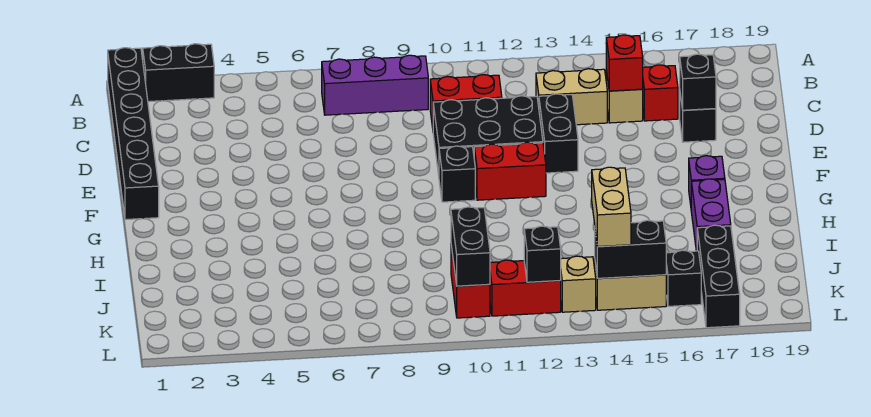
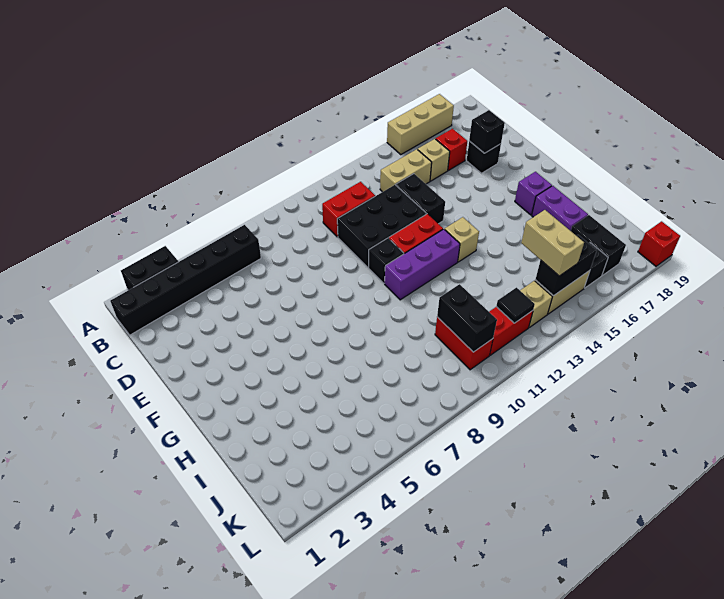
black brick A1:F1 level 1 -> black brick B1:B6 level 1
none -> tan brick A15:A17 level 1
purple brick B7:B9 level 1 -> purple brick G10:G12 level 1
red brick C15 level 2 -> red brick L19 level 1
none -> tan brick G13 level 1
black brick J17:L17 level 1 -> black brick J17:K17 level 1
black brick K12 level 2 -> black tile K12 level 2

